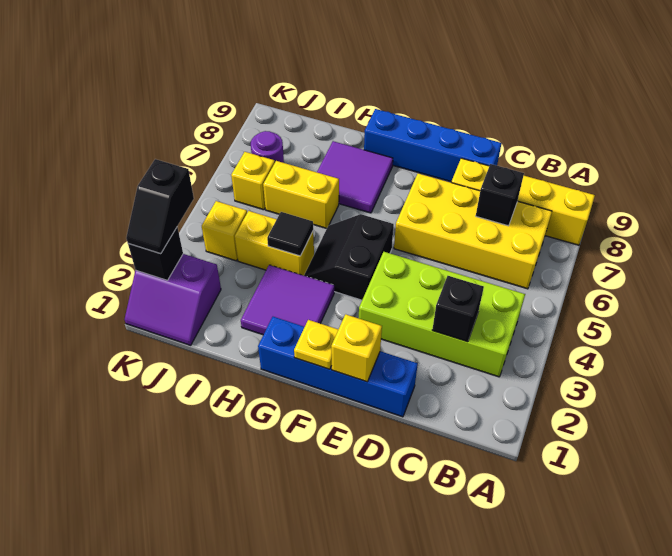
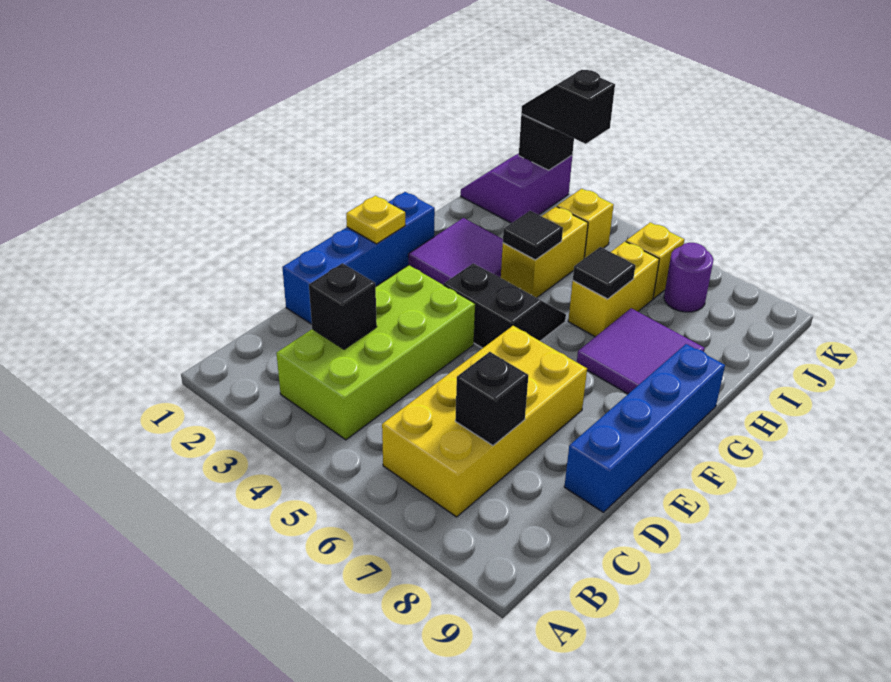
yellow brick A8:D8 level 1 -> none
yellow brick E1 level 2 -> none
none -> black tile H6 level 2

